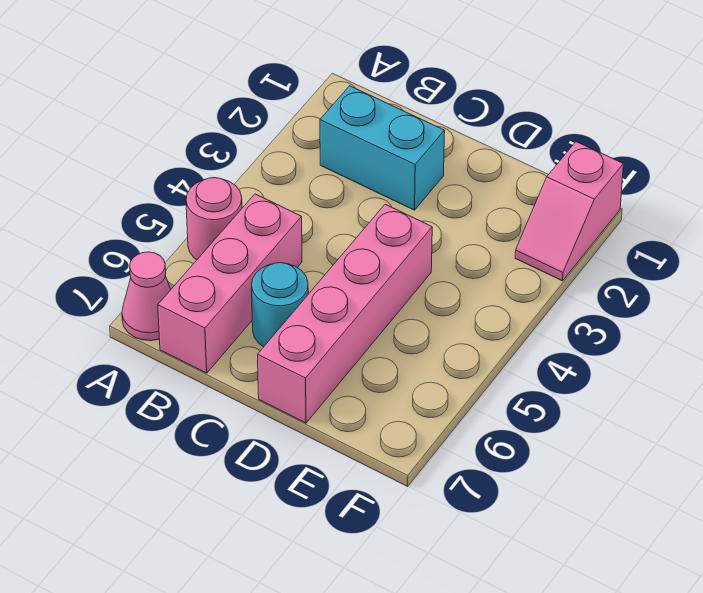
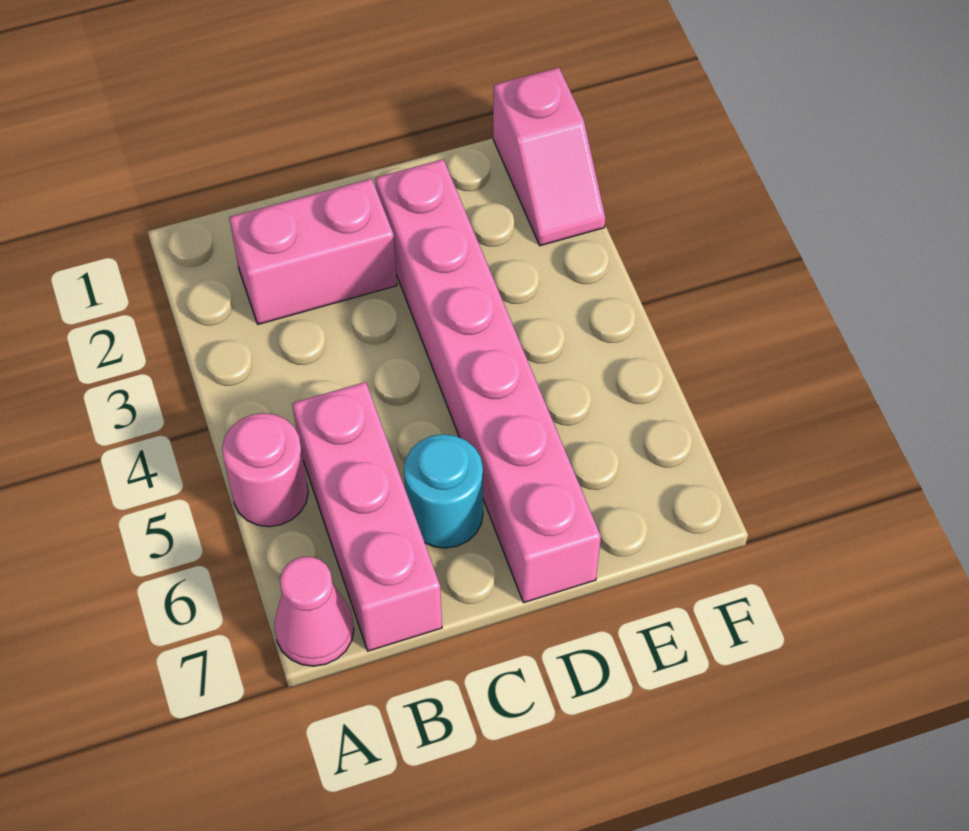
cyan brick B2:C2 level 1 -> pink brick B2:C2 level 1
pink brick D4:D7 level 1 -> pink brick D2:D7 level 1

